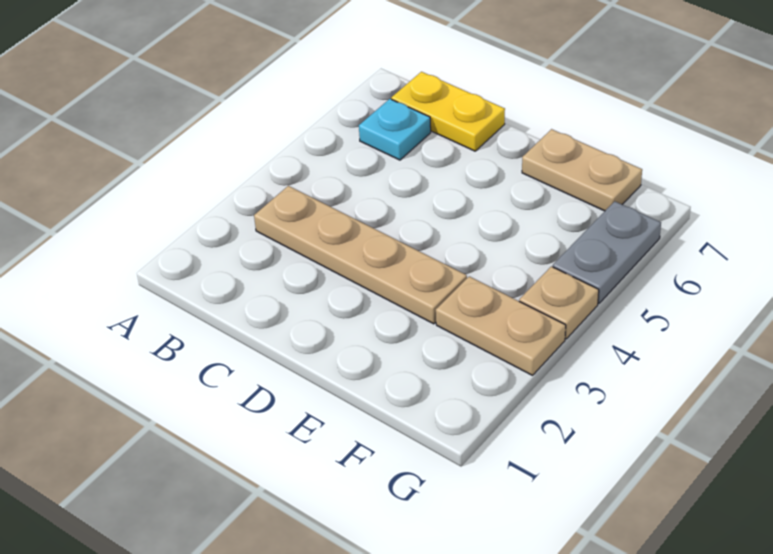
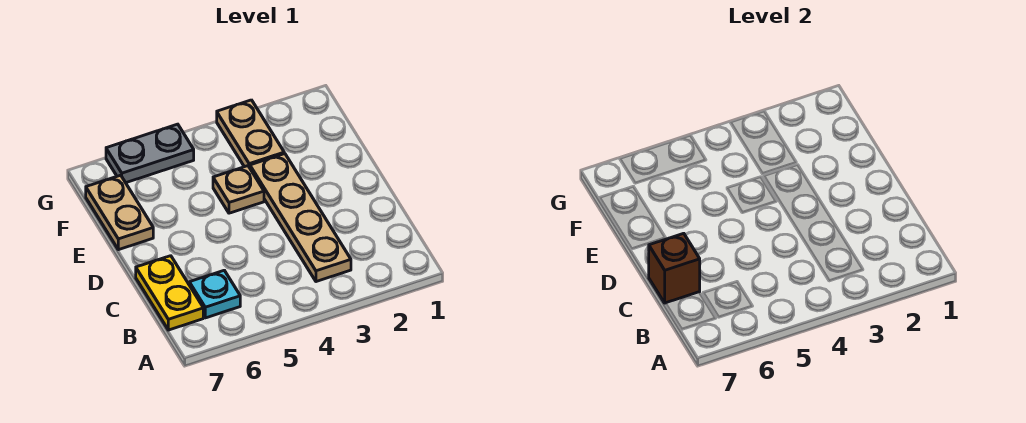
none -> brown brick C7 level 2
tan plate G4 level 1 -> tan plate E4 level 1

